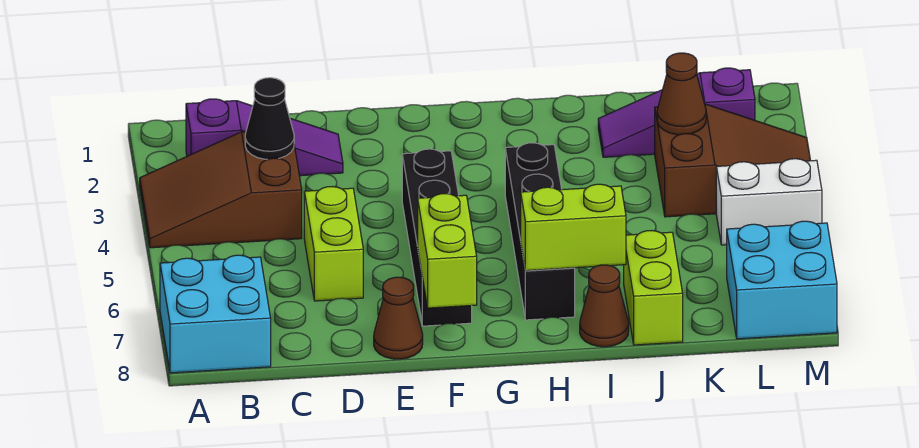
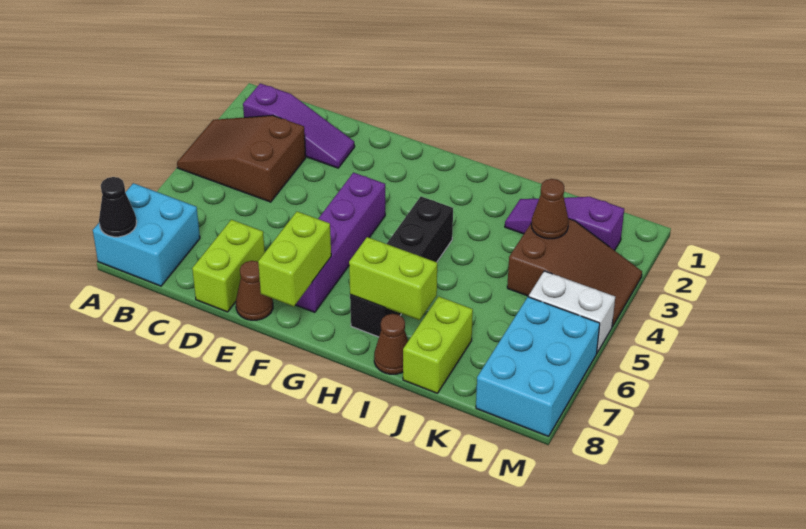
black cone C3 level 2 -> black cone A8 level 2
lime brick D5:D6 level 1 -> lime brick D7:D8 level 1
black brick F4:F7 level 1 -> purple brick F4:F7 level 1
cyan brick L7:M8 level 1 -> cyan brick L6:M8 level 1

